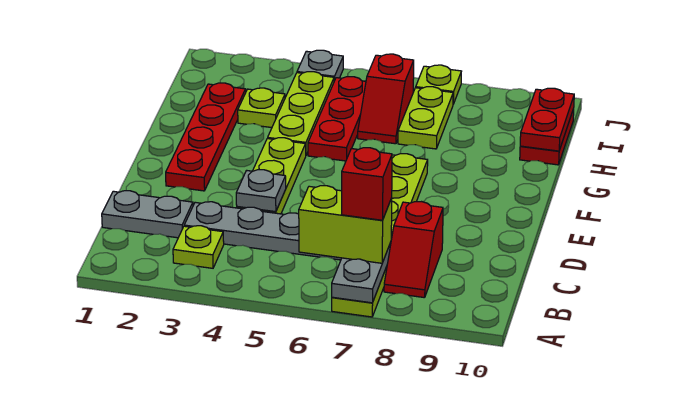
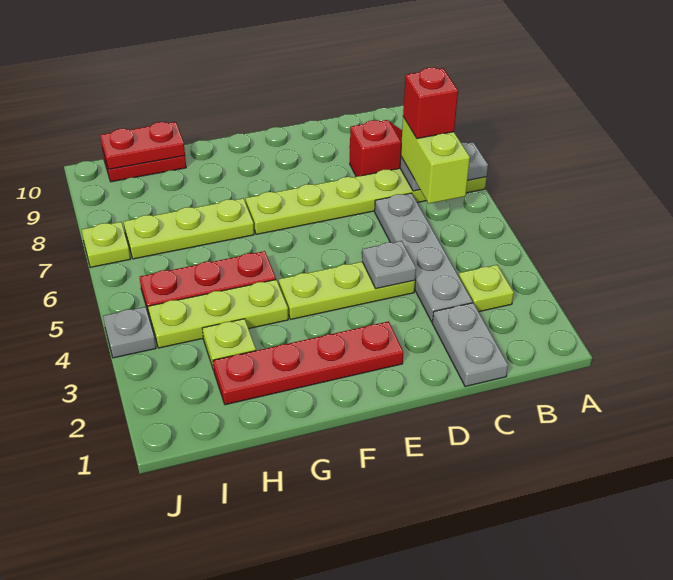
red slope H6:I6 level 1 top I -> none
lime plate H7:I7 level 1 -> lime plate G7:I7 level 1

